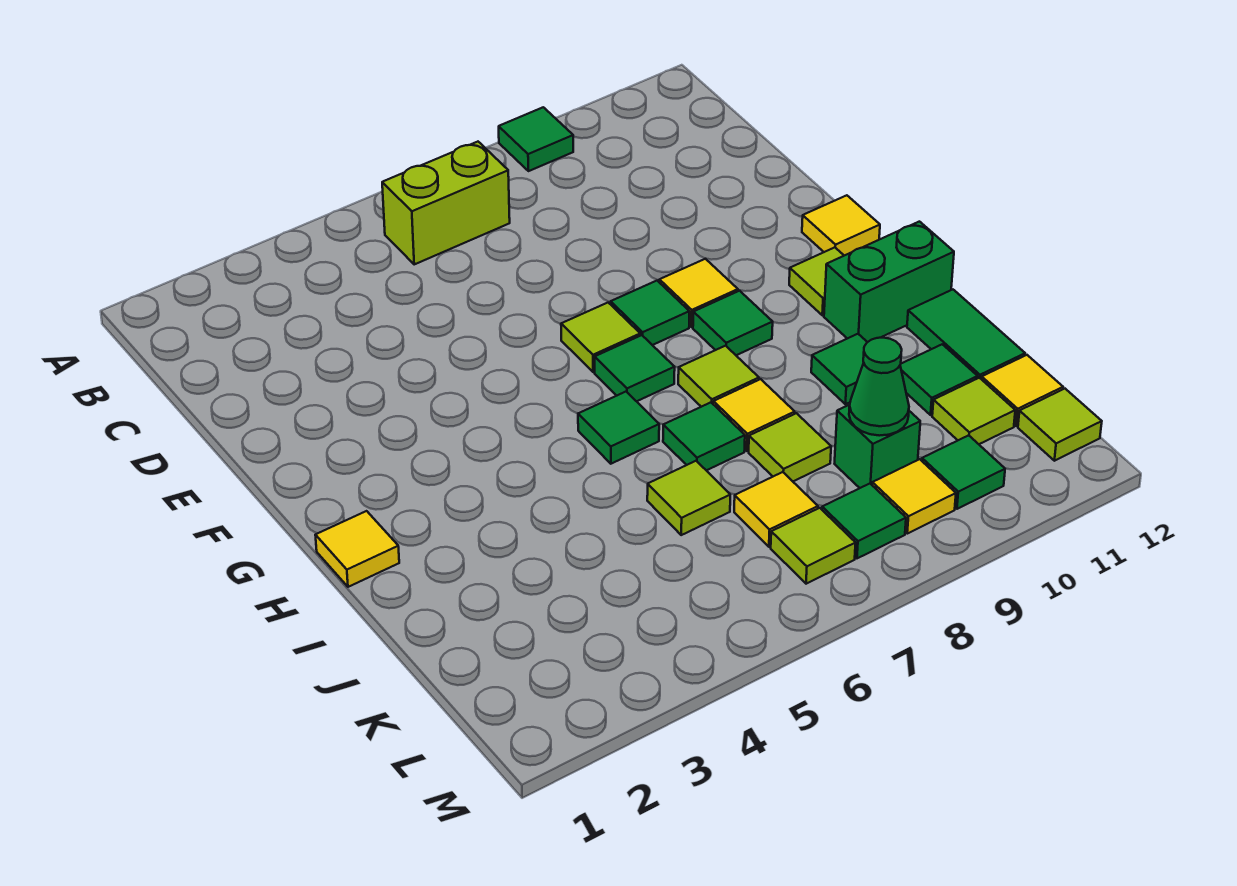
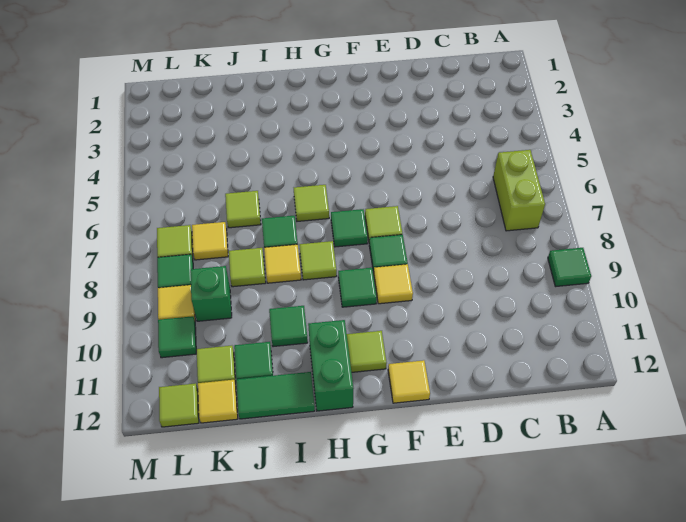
yellow tile H1 level 1 -> none
green tile H6 level 1 -> lime tile H6 level 1
green cone K9 level 2 -> none

